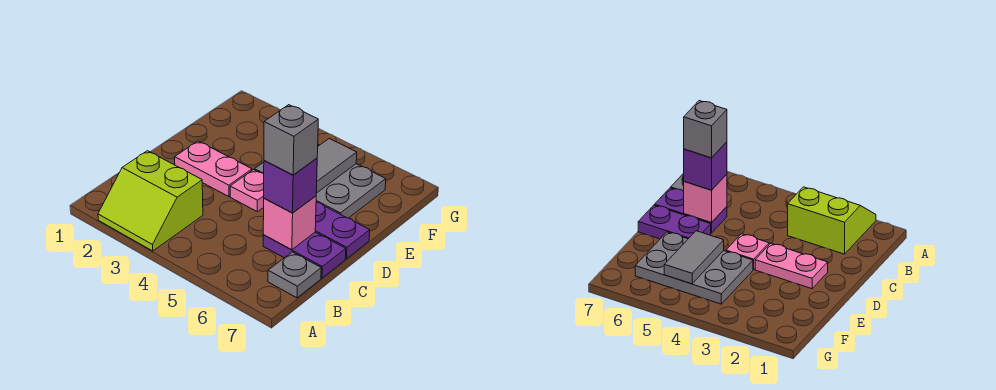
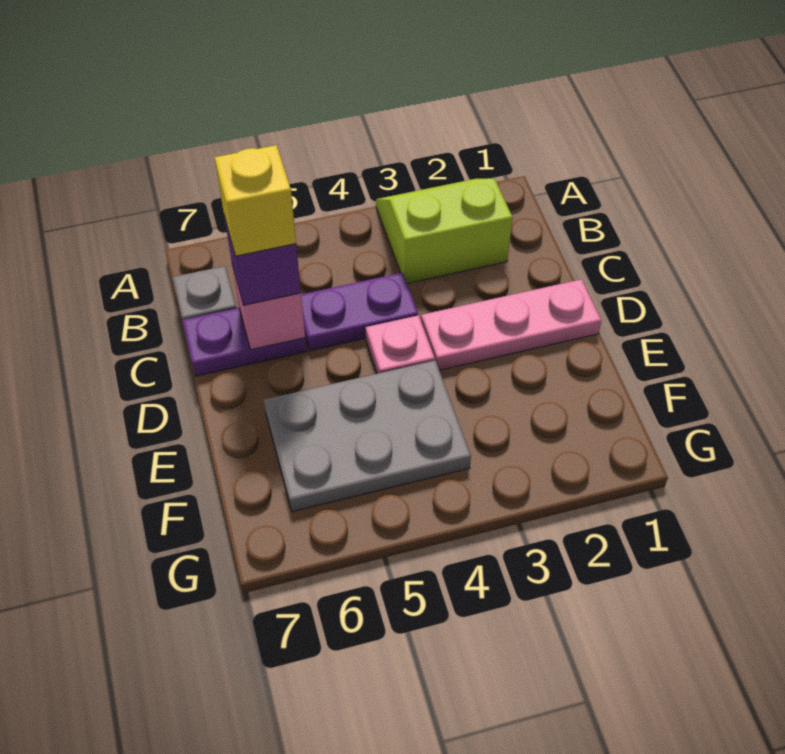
grey brick C6 level 4 -> yellow brick C6 level 4
pink plate D2:D3 level 1 -> pink plate D1:D3 level 1
purple plate D6:D7 level 1 -> purple plate C4:C5 level 1
grey tile E5:F5 level 2 -> none

